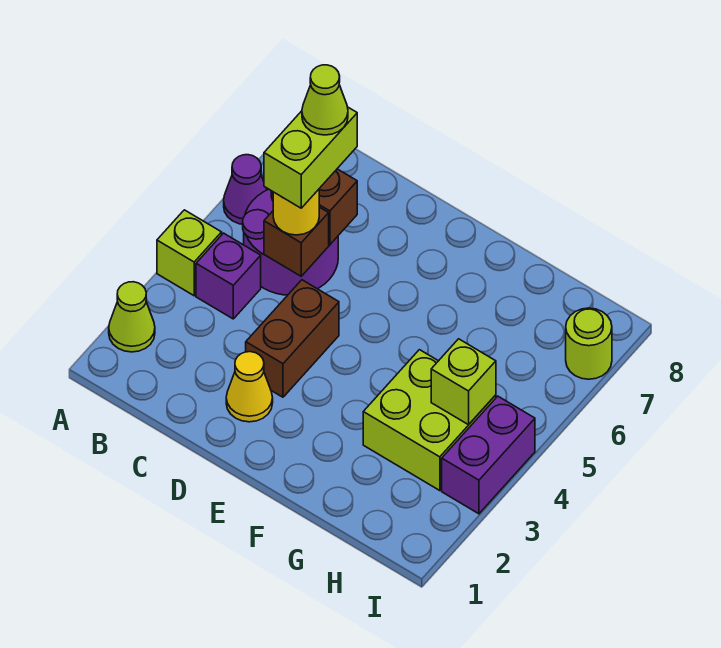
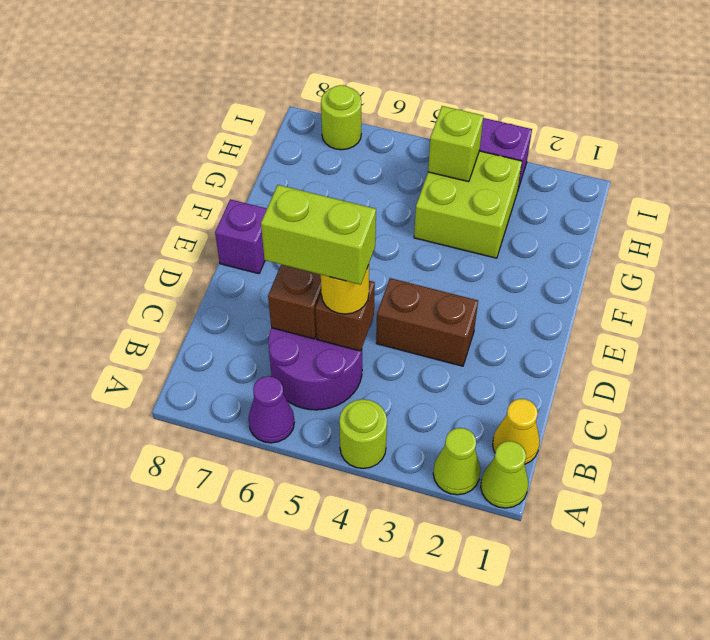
lime brick A4 level 1 -> lime round brick A4 level 1
purple brick B4 level 1 -> purple brick E8 level 1
lime cone C6 level 5 -> lime cone A1 level 1
yellow cone D2 level 1 -> yellow cone B1 level 1

